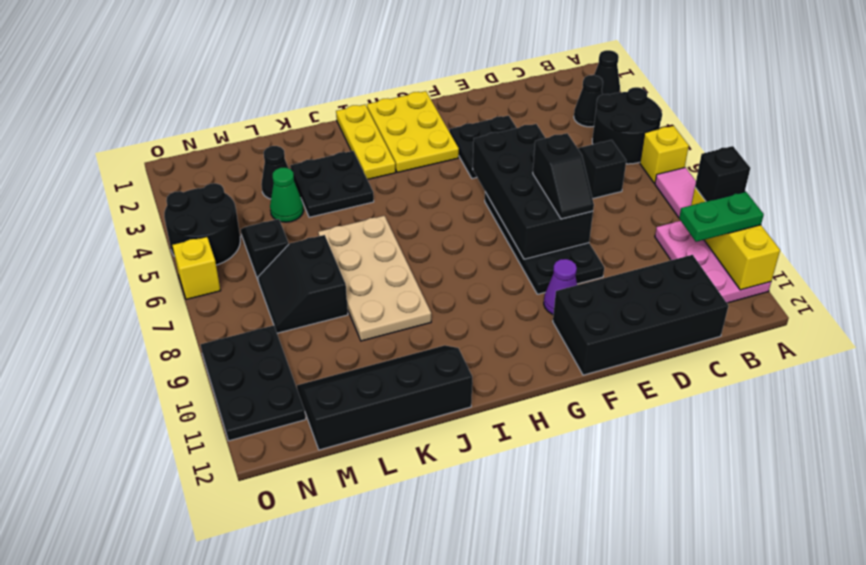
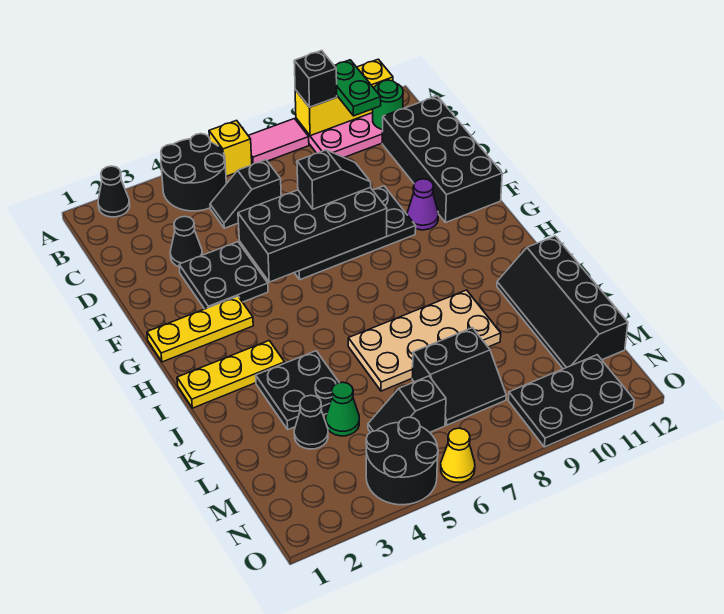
black cone B3 level 1 -> black cone D3 level 1
none -> green round brick B11 level 2
yellow plate G1:H3 level 1 -> yellow plate G1:G3 level 1
yellow brick O6 level 1 -> yellow cone O6 level 1

